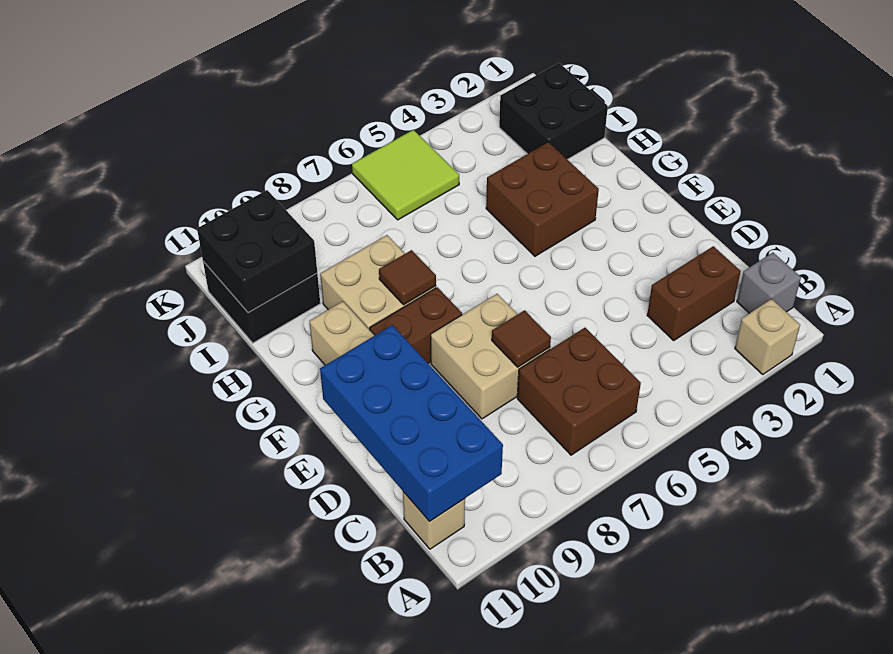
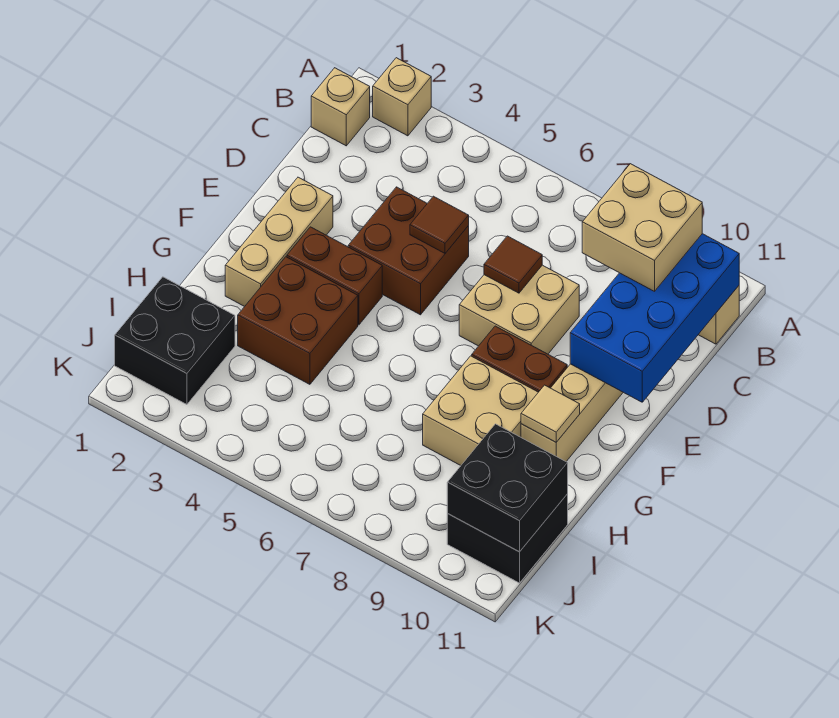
grey brick B1 level 1 -> tan brick B1 level 1
brown brick B6:C7 level 1 -> brown brick D4:E5 level 1
none -> tan brick B9:C10 level 3
brown brick C2:C3 level 1 -> brown brick F3:F4 level 1
none -> tan brick E2:G2 level 1
brown tile G8 level 2 -> brown tile D5 level 2
none -> tan tile G10 level 2
lime tile J5:K6 level 1 -> none

